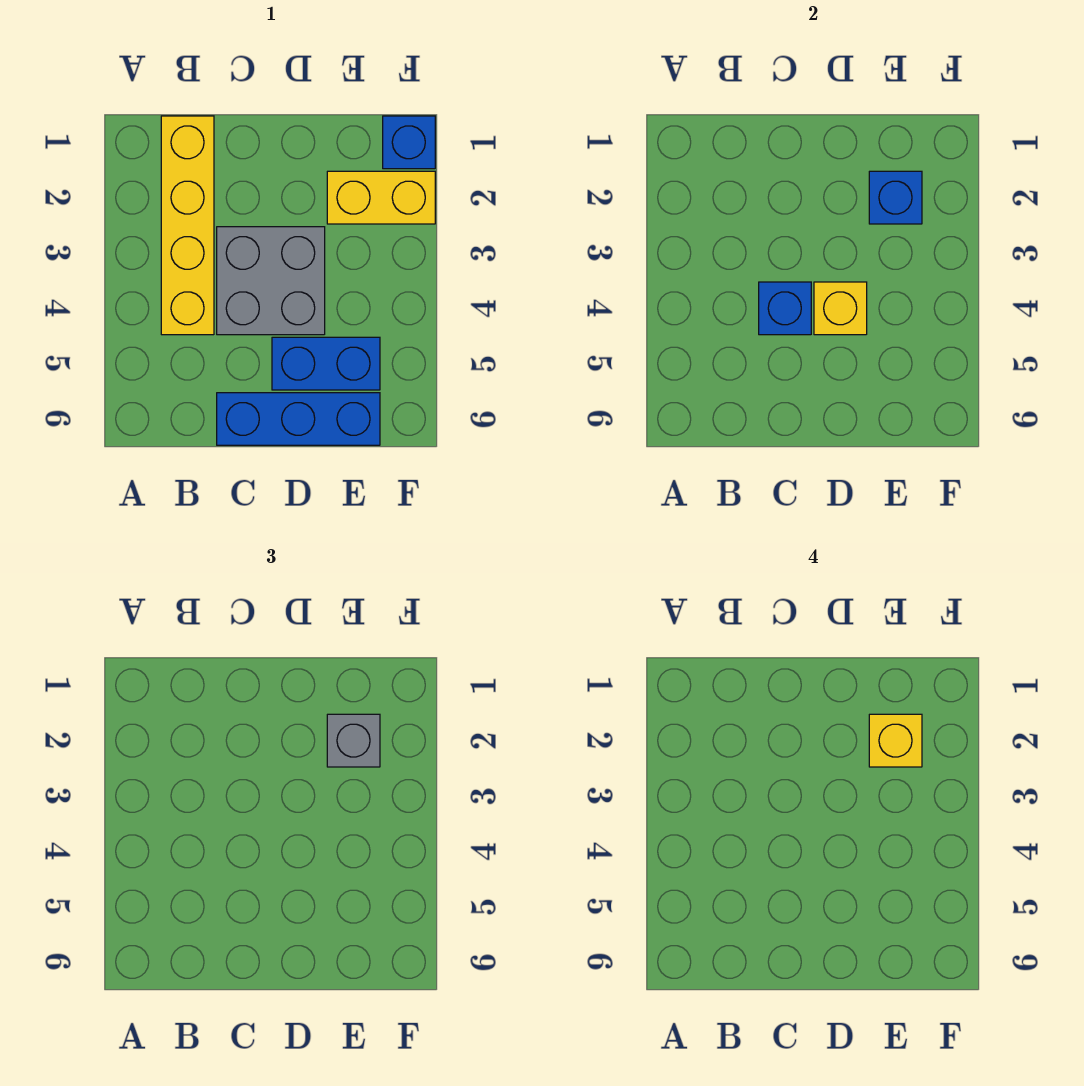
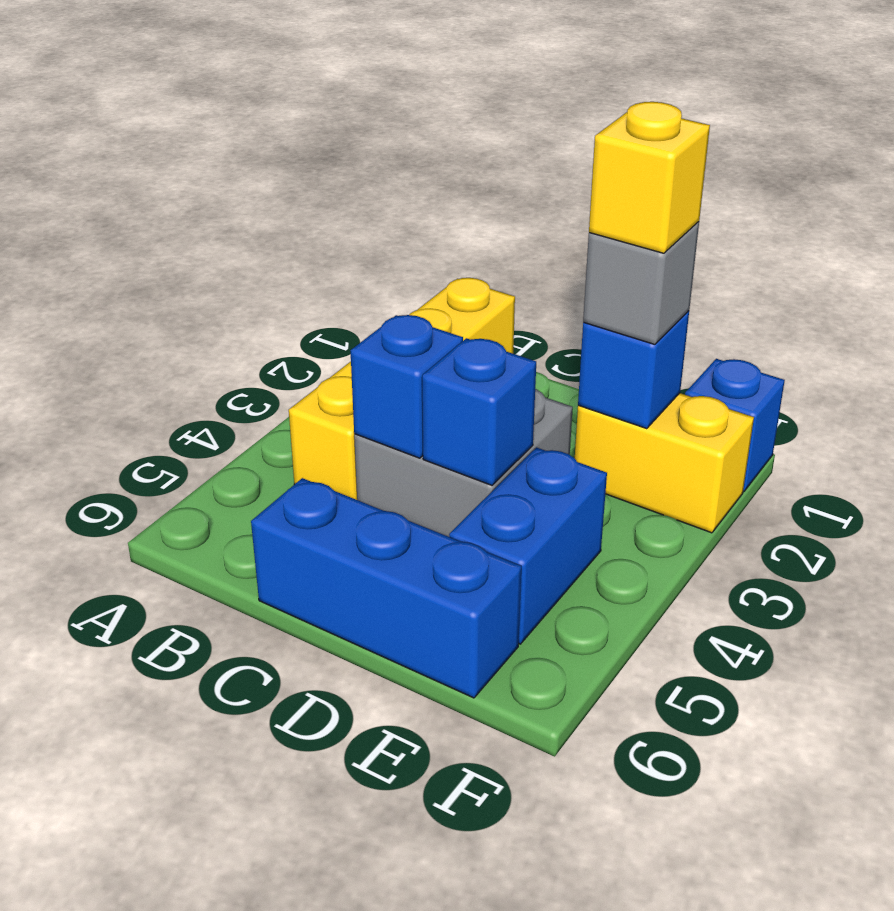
yellow brick D4 level 2 -> blue brick D4 level 2
blue brick D5:E5 level 1 -> blue brick E4:E5 level 1

